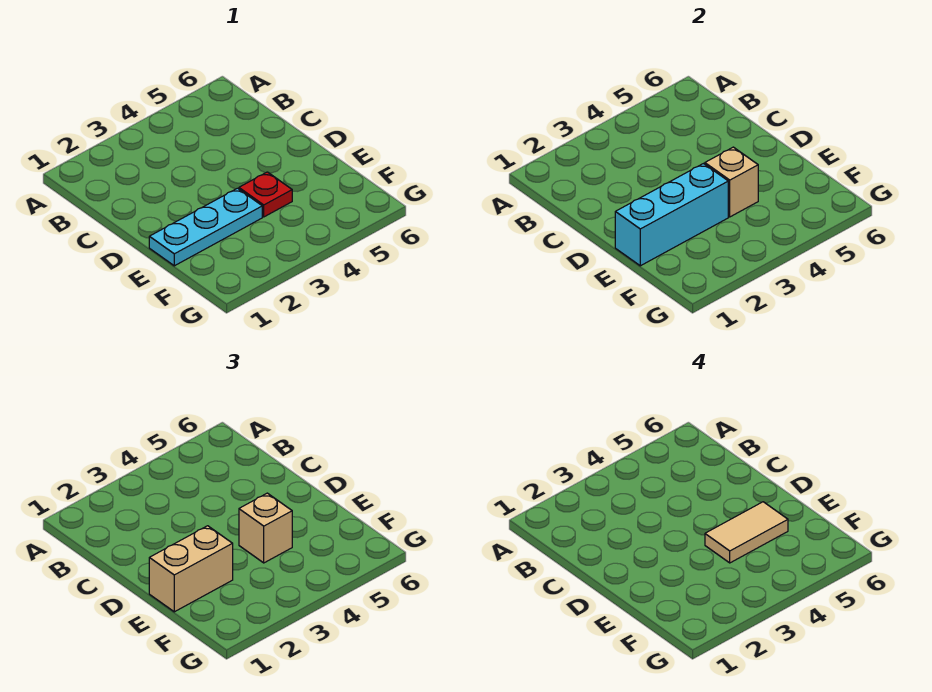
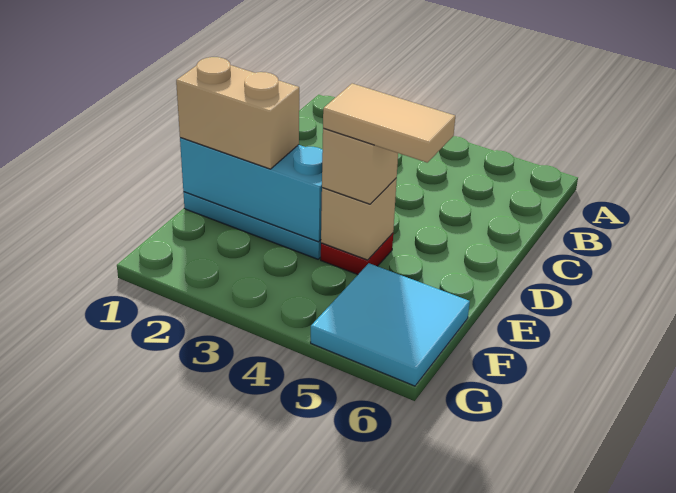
none -> cyan tile F5:G6 level 1

